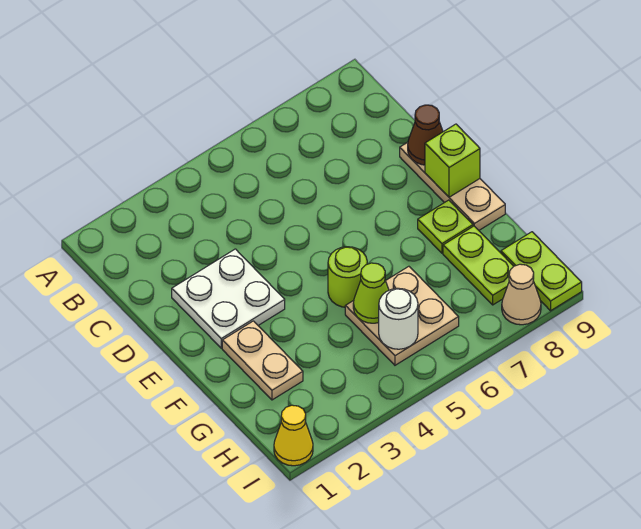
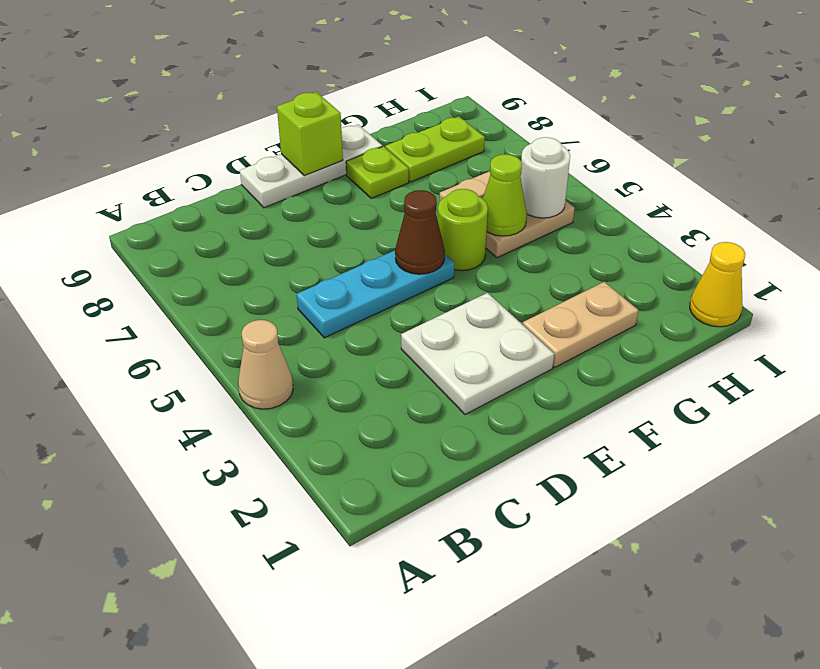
none -> cyan plate C5:E5 level 1
tan plate D9:F9 level 1 -> white plate D9:F9 level 1
brown cone D9 level 2 -> brown cone E5 level 2
lime plate H9:I9 level 1 -> none
tan cone I8 level 1 -> tan cone A4 level 1

